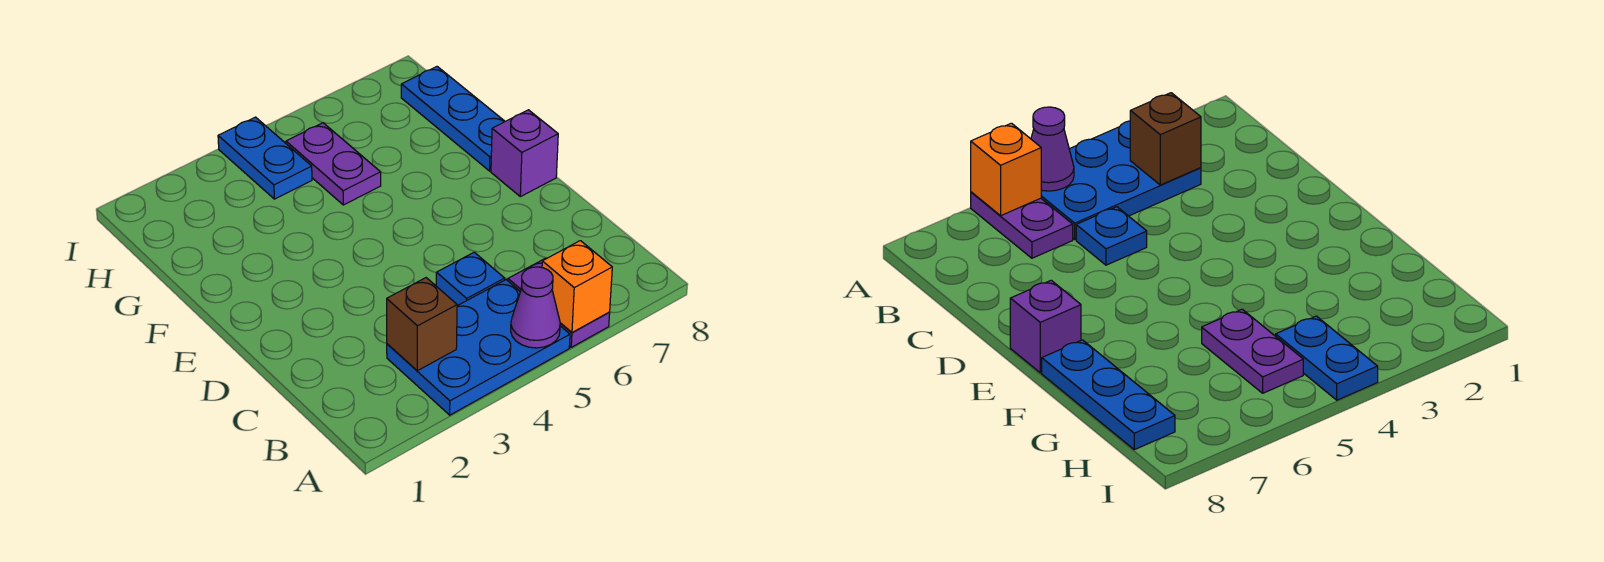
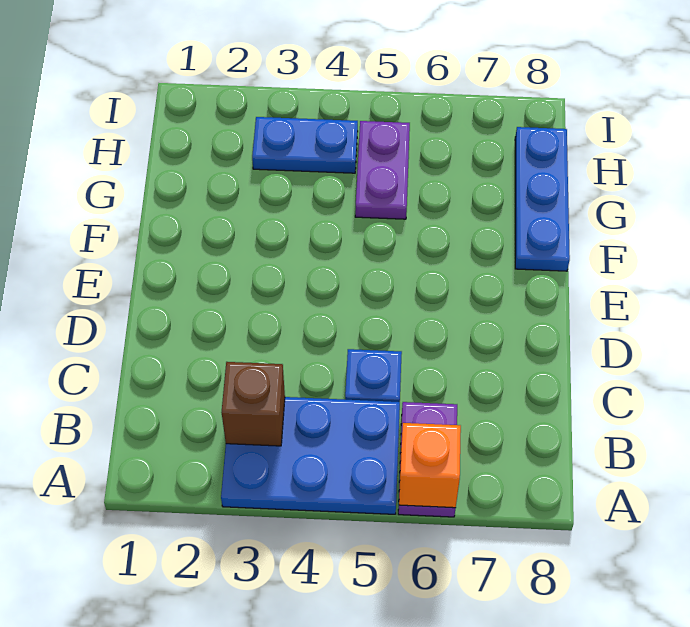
purple cone A5 level 2 -> none
purple brick E8 level 1 -> none
blue plate H4:I4 level 1 -> blue plate H3:H4 level 1

